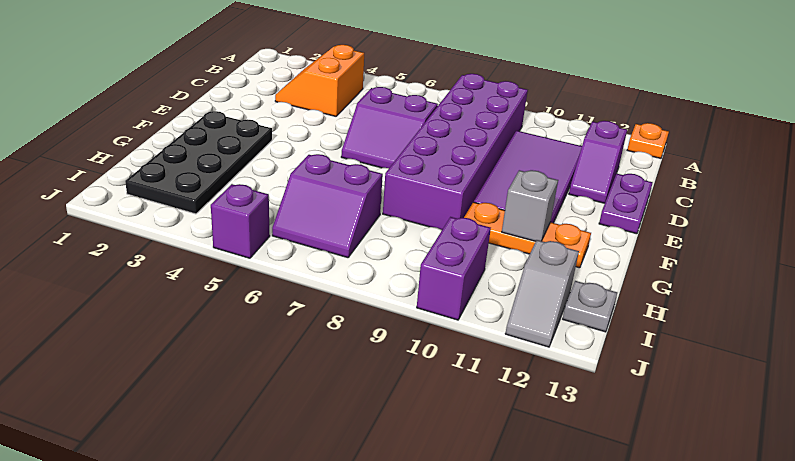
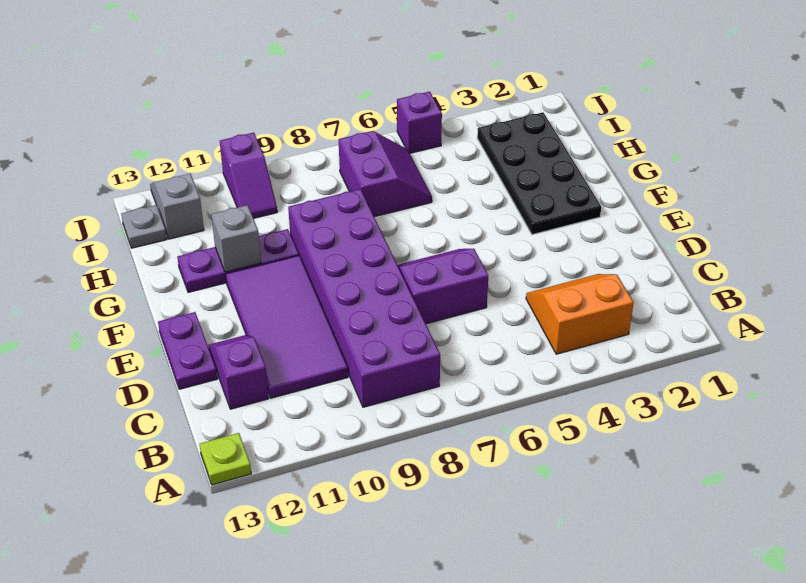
orange plate A13 level 1 -> lime plate A13 level 1
orange slope B3:C4 level 1 top 4 -> orange slope B3:C4 level 1 top B
orange plate G10:G12 level 1 -> purple plate G10:G12 level 1
purple slope H6:I7 level 1 top H -> purple slope H6:I7 level 1 top 7
purple brick I10:J10 level 1 -> purple slope I10:J10 level 1 top J

